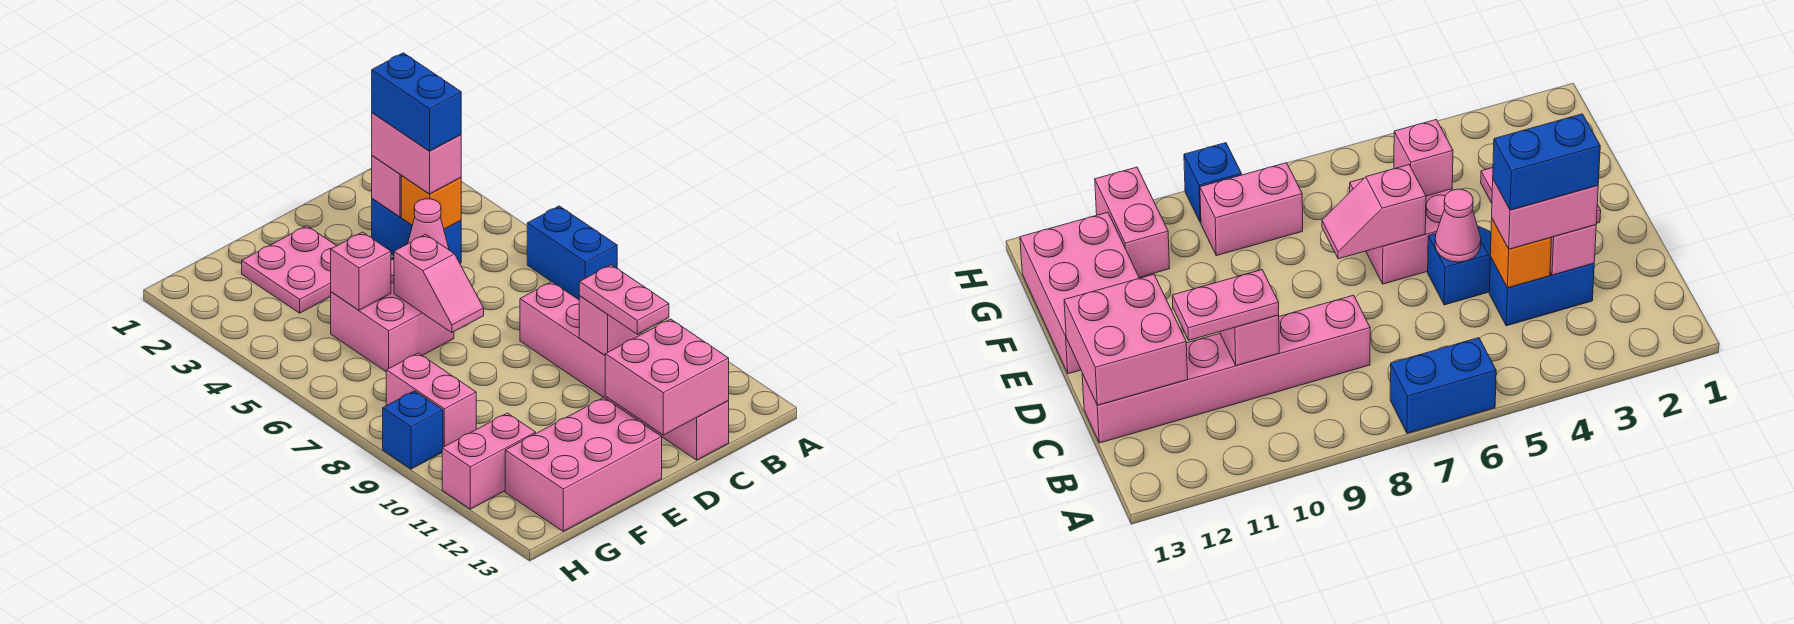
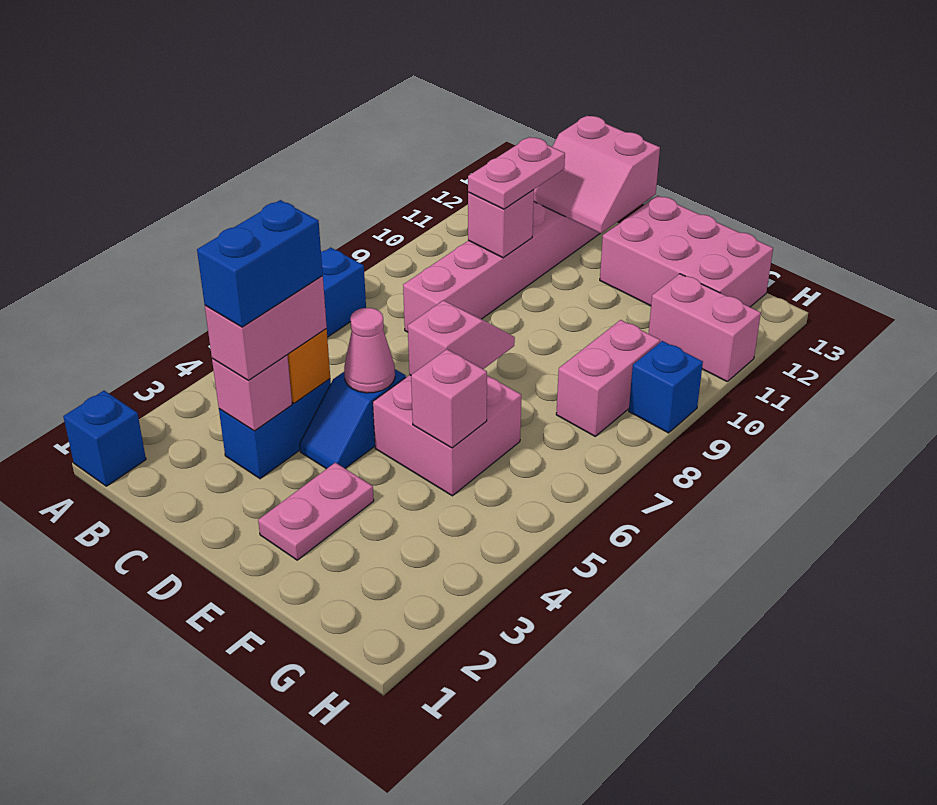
none -> blue brick A1 level 1
pink brick C12:D13 level 2 -> pink slope C12:D13 level 2 top 13
pink plate E2:F3 level 1 -> pink plate E2:E3 level 1

